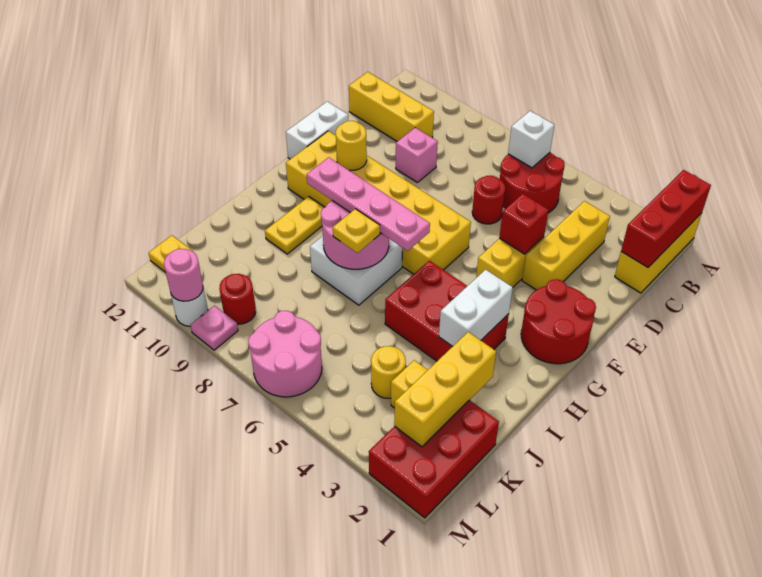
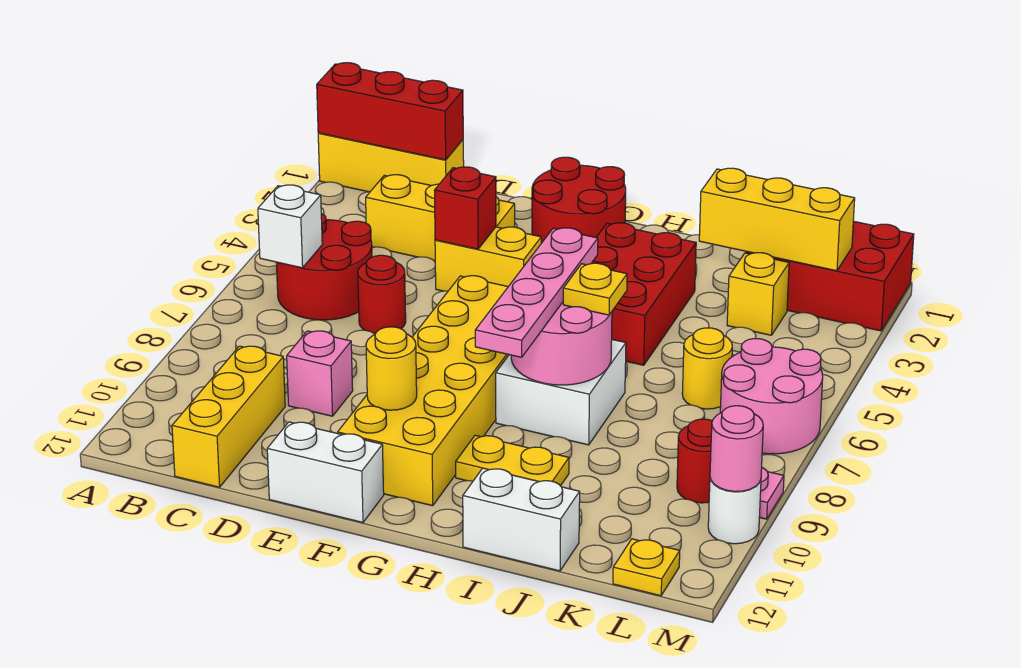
white brick H3:I3 level 2 -> white brick I12:J12 level 1
yellow round brick K4 level 1 -> yellow round brick K6 level 1

